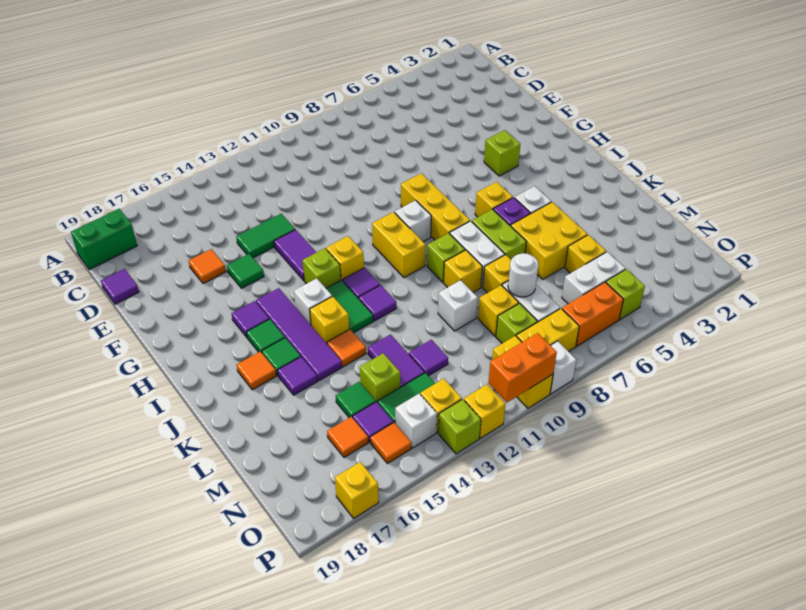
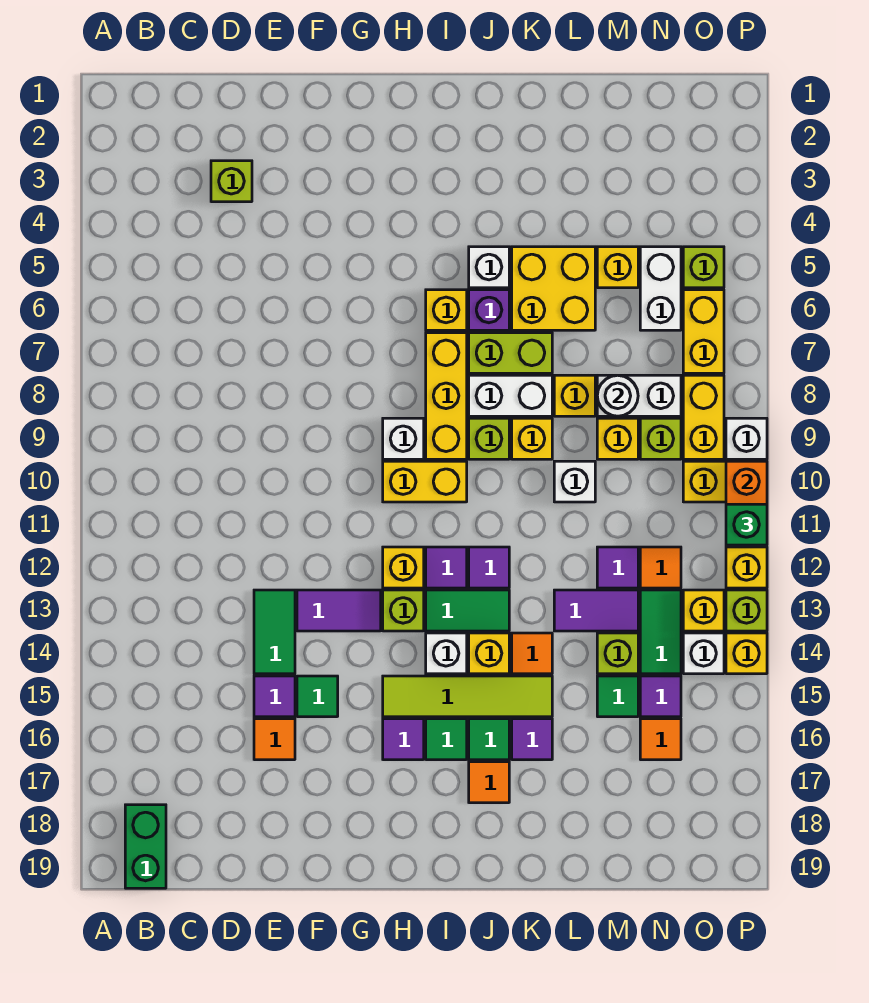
purple tile D19 level 1 -> purple tile E15 level 1
lime brick G4 level 1 -> lime brick D3 level 1
yellow brick G8:I8 level 1 -> yellow brick I7:I9 level 1
purple tile H15:K15 level 1 -> lime tile H15:K15 level 1
orange brick O6:O7 level 1 -> yellow brick O6:O7 level 1
orange tile O15 level 1 -> orange tile N12 level 1
none -> green brick P11 level 3
yellow brick P17 level 1 -> yellow brick P14 level 1

